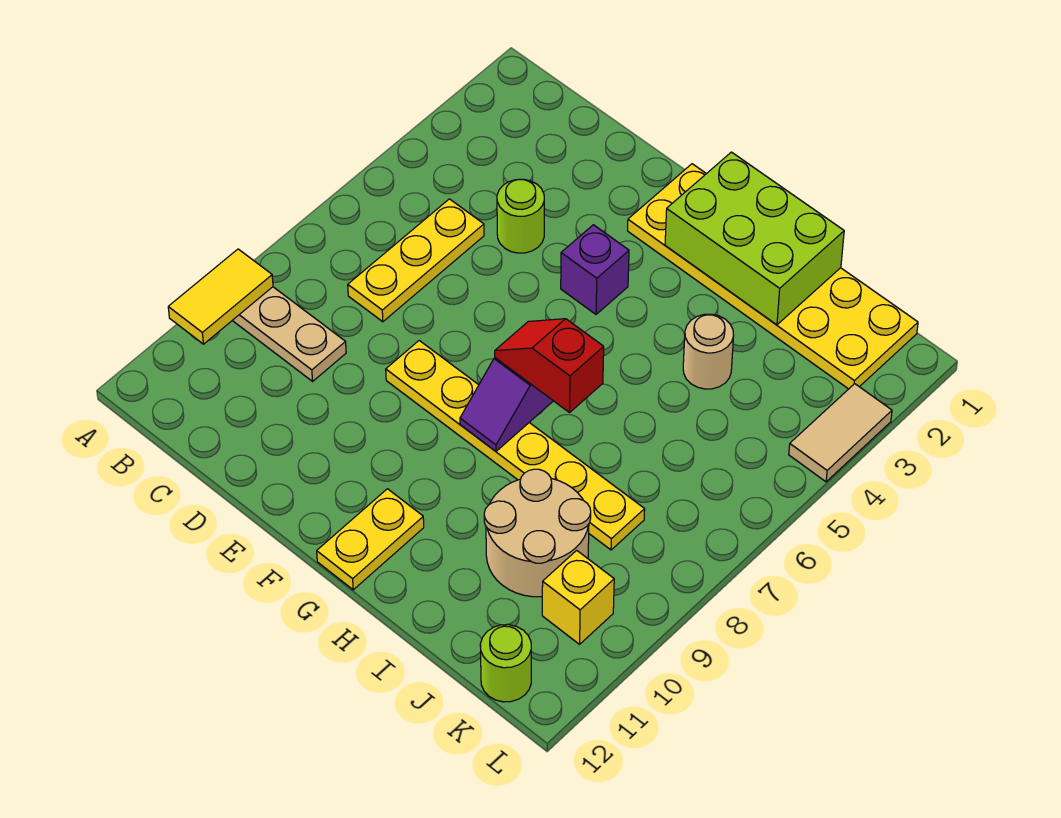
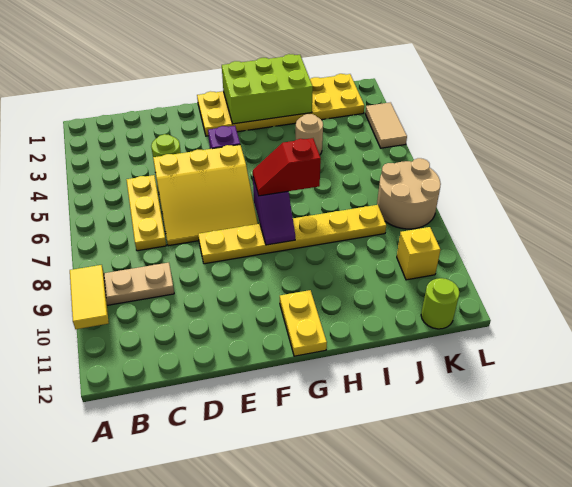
none -> yellow slope D5:F7 level 1 top 5
tan round brick I9:J10 level 1 -> tan round brick K7:L8 level 1

